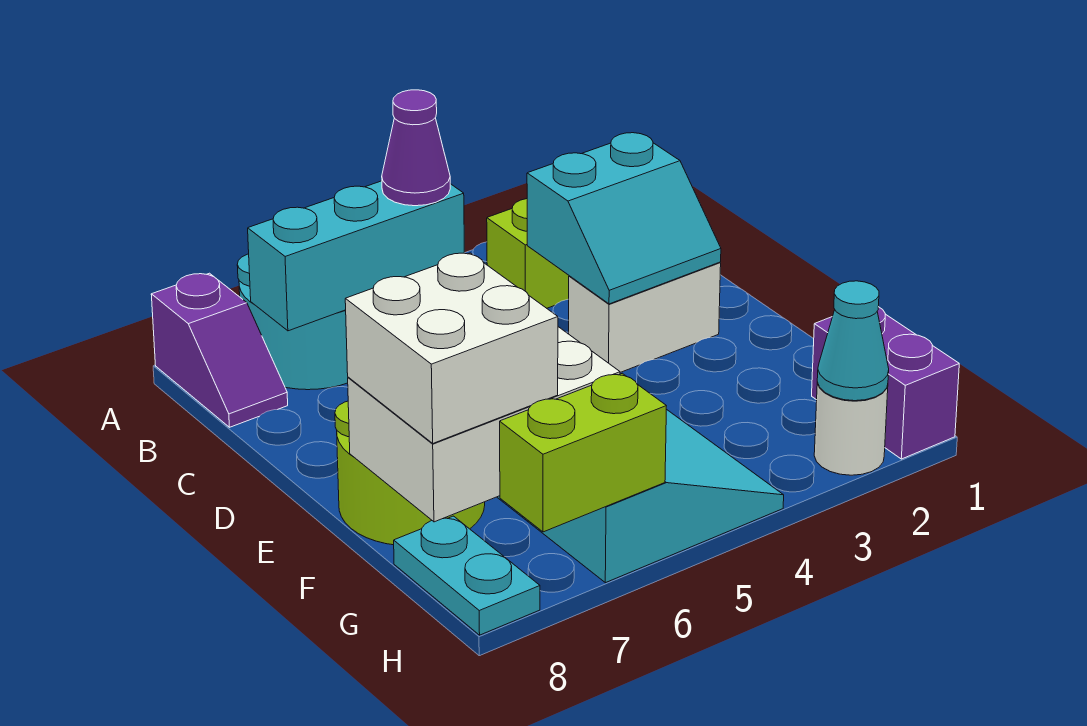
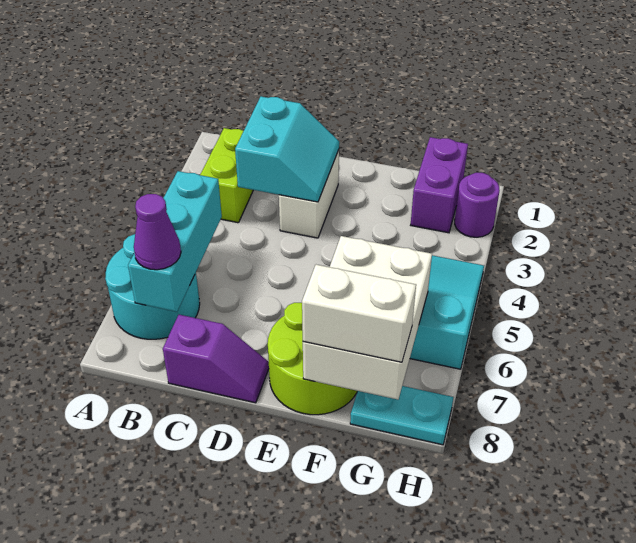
purple slope A8:B8 level 1 top A -> purple slope C8:D8 level 1 top C
purple cone B5 level 3 -> purple cone B7 level 3
white brick F7:G8 level 3 -> white brick F8:G8 level 3
purple brick G1:H1 level 1 -> purple brick G1:G2 level 1
white round brick H2 level 1 -> purple round brick H2 level 1
cyan cone H2 level 2 -> none
lime brick H6:H7 level 2 -> none

